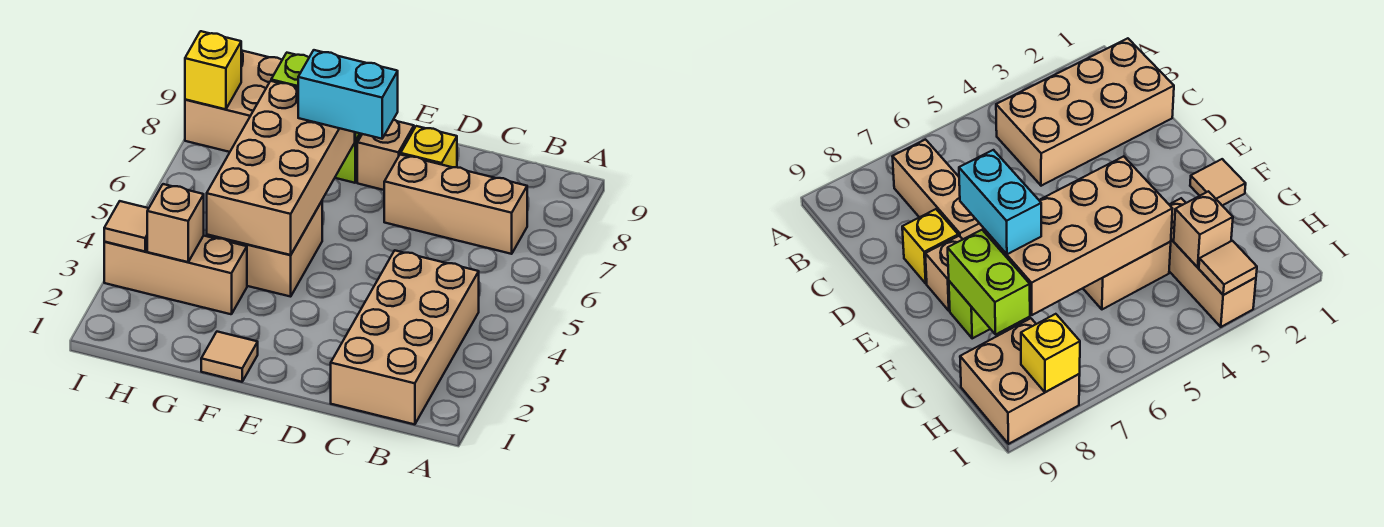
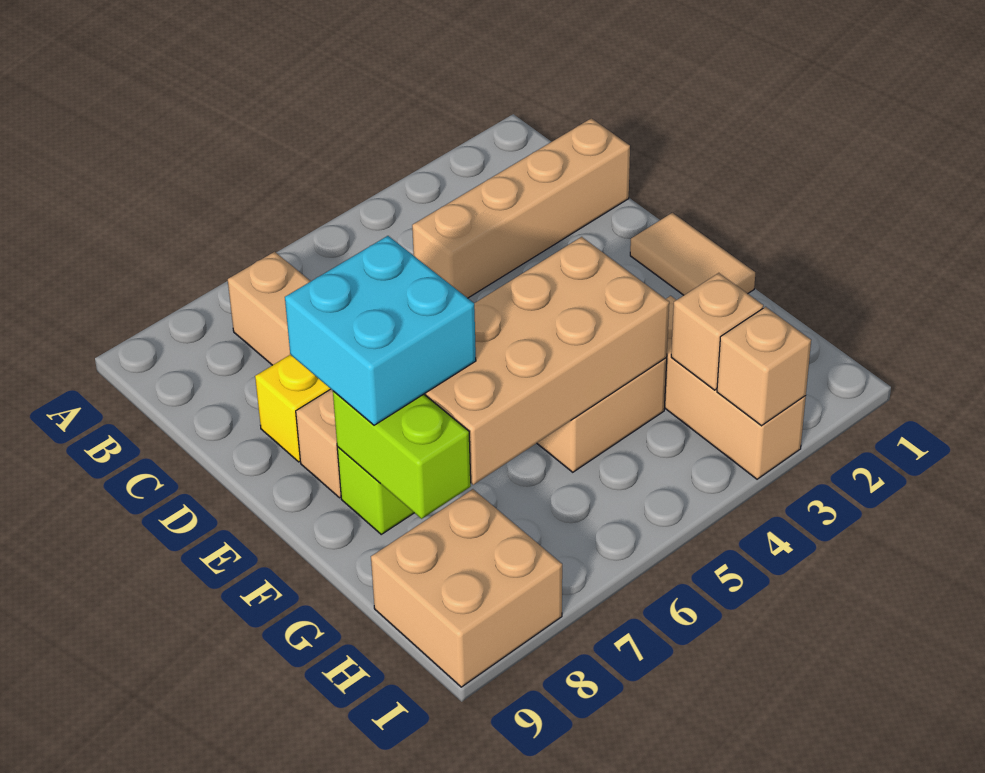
tan brick B1:C4 level 1 -> tan brick C1:C4 level 1
cyan brick E7:F7 level 3 -> cyan brick E7:F8 level 3
tan tile F1 level 1 -> tan tile E1:F1 level 1
tan tile I3 level 2 -> tan brick I3 level 2
yellow brick I8 level 2 -> none

